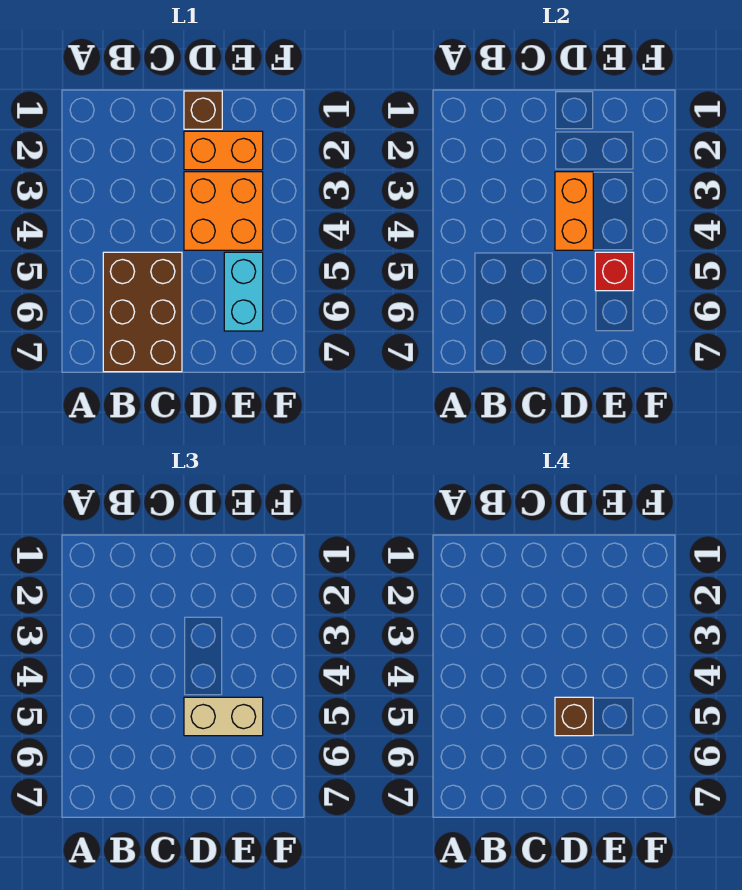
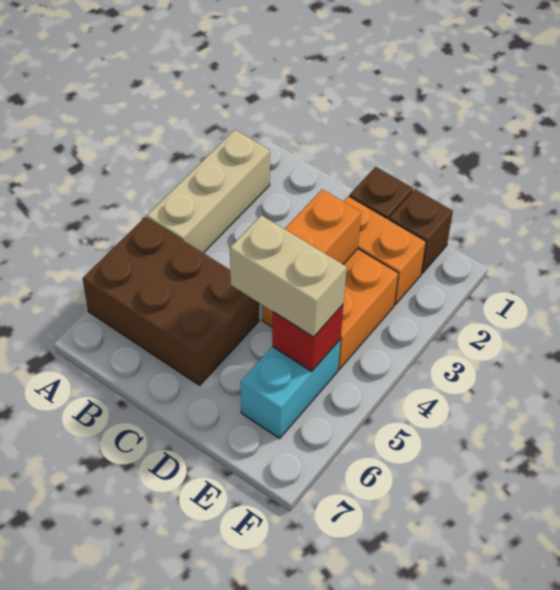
none -> tan brick A2:A4 level 1
brown brick B5:C7 level 1 -> brown brick A5:C6 level 1
brown brick D5 level 4 -> brown brick E1 level 1

